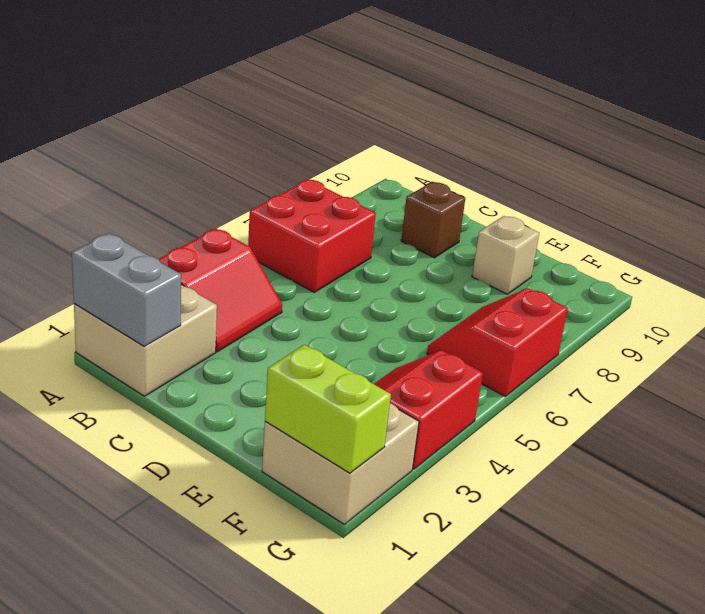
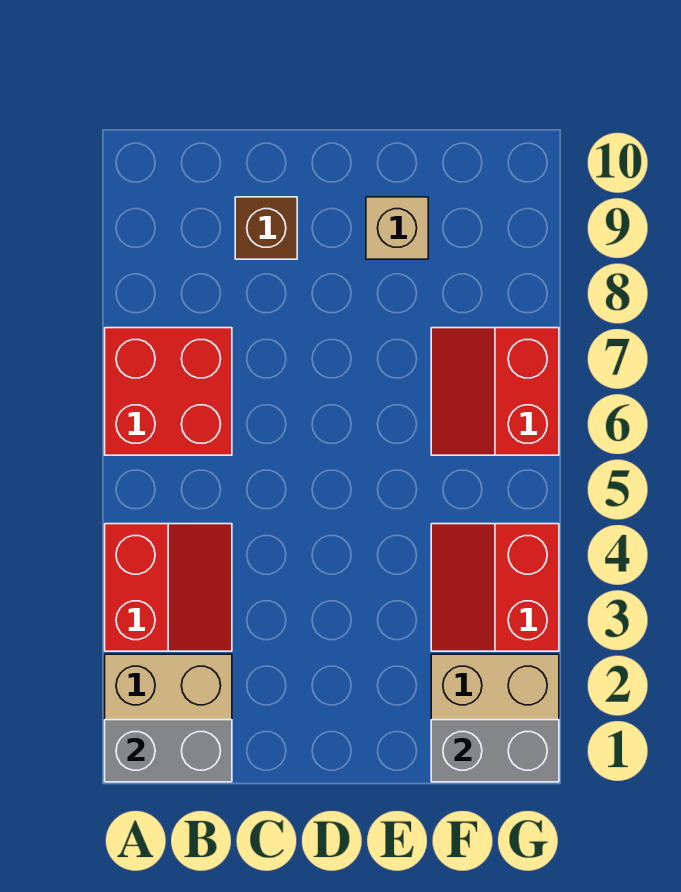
lime brick F1:G1 level 2 -> grey brick F1:G1 level 2

